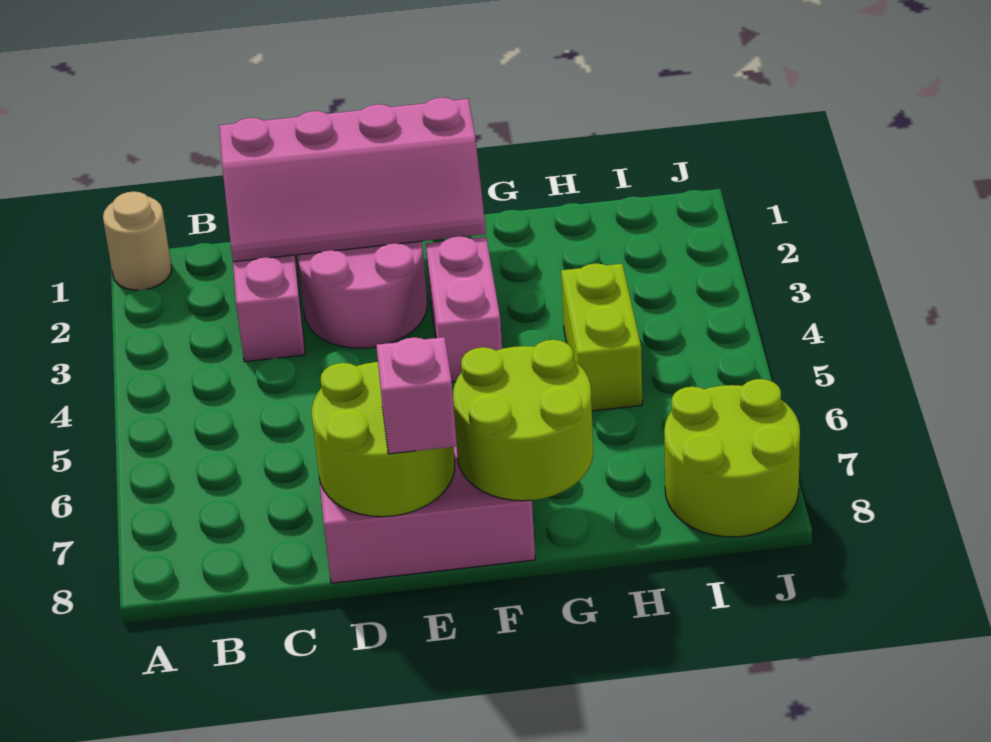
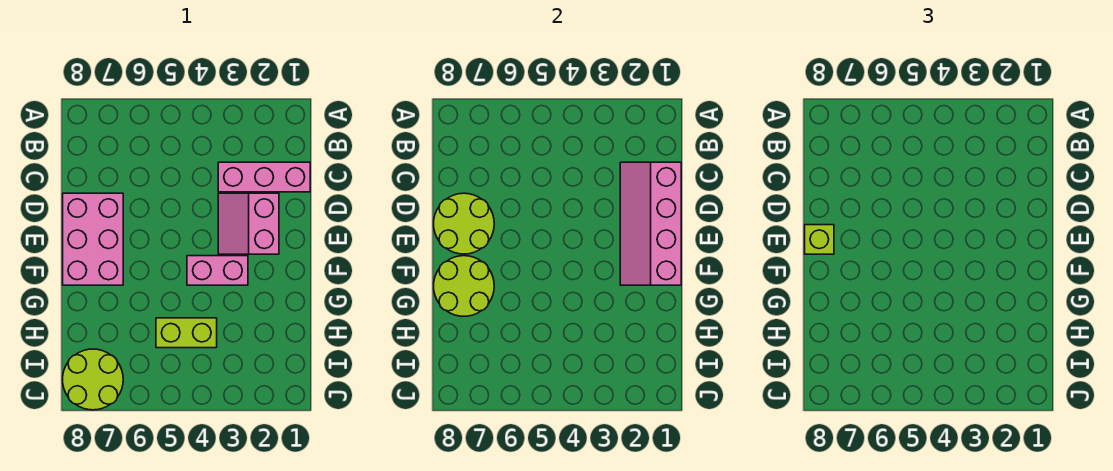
tan round brick A1 level 1 -> none
pink round brick D2:E3 level 1 -> pink slope D2:E3 level 1 top 2
pink brick E8 level 3 -> lime brick E8 level 3

